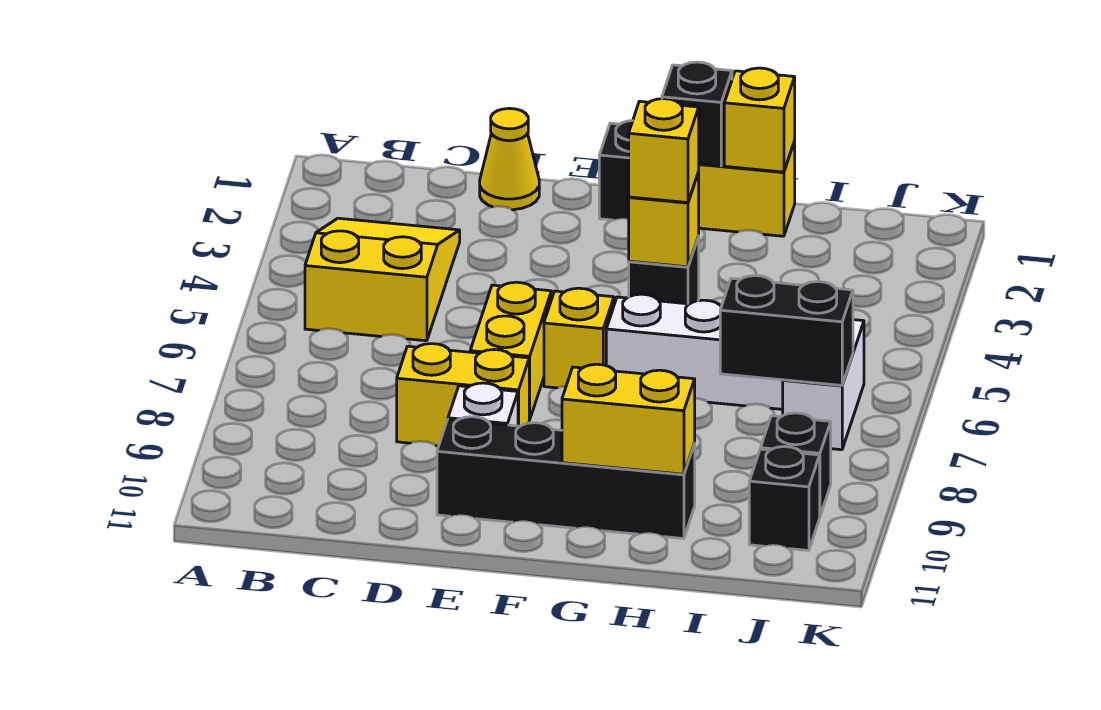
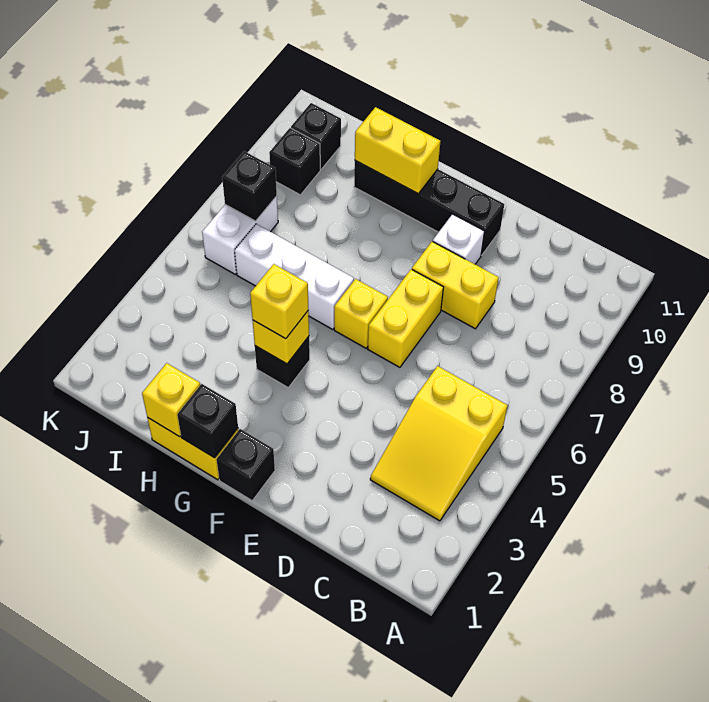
yellow cone D1 level 1 -> none
black brick I7:J7 level 2 -> black brick J7 level 2

